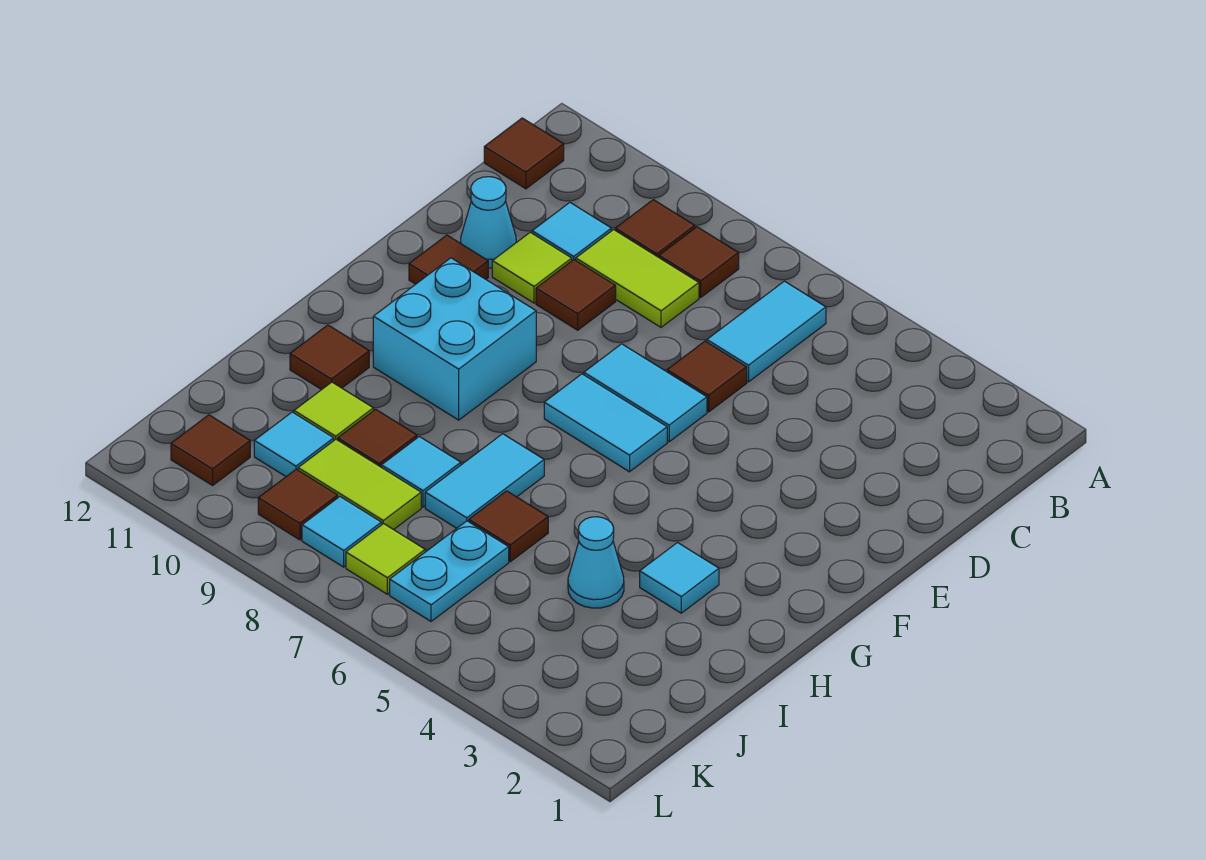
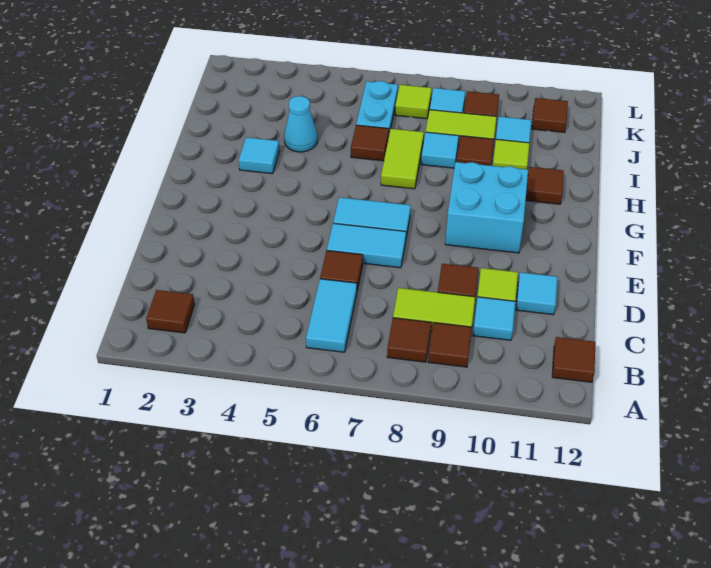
cyan cone D11 level 1 -> cyan tile D11 level 1
brown tile E11 level 1 -> brown tile B2 level 1
cyan tile H7:I7 level 1 -> lime tile H7:I7 level 1

